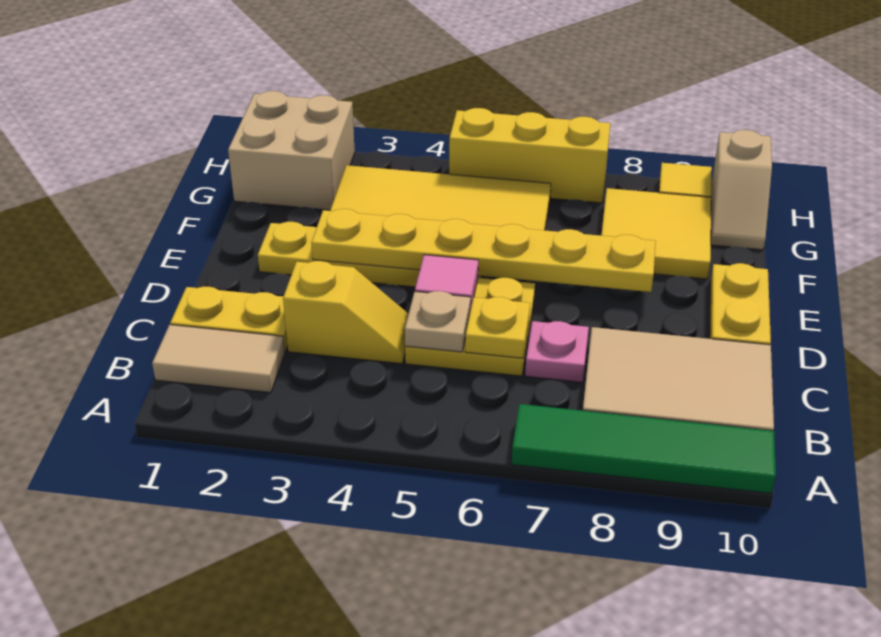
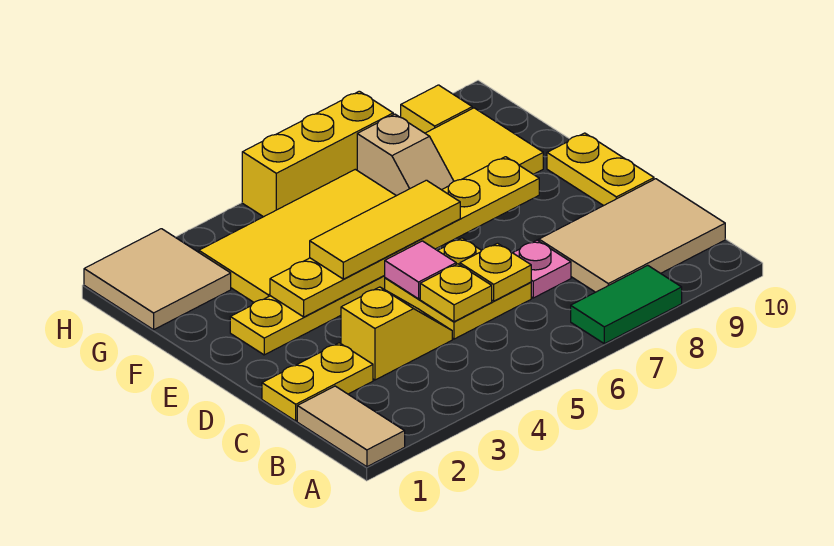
green tile A7:A10 level 1 -> green tile A7:A8 level 1
tan tile B1:B2 level 1 -> tan tile A1:B1 level 1
tan plate C5 level 2 -> yellow plate C5 level 2
none -> yellow tile E4:E6 level 3
tan brick G1:H2 level 1 -> tan tile G1:H2 level 1
tan slope G10:H10 level 1 top H -> tan slope F7:G7 level 1 top G

